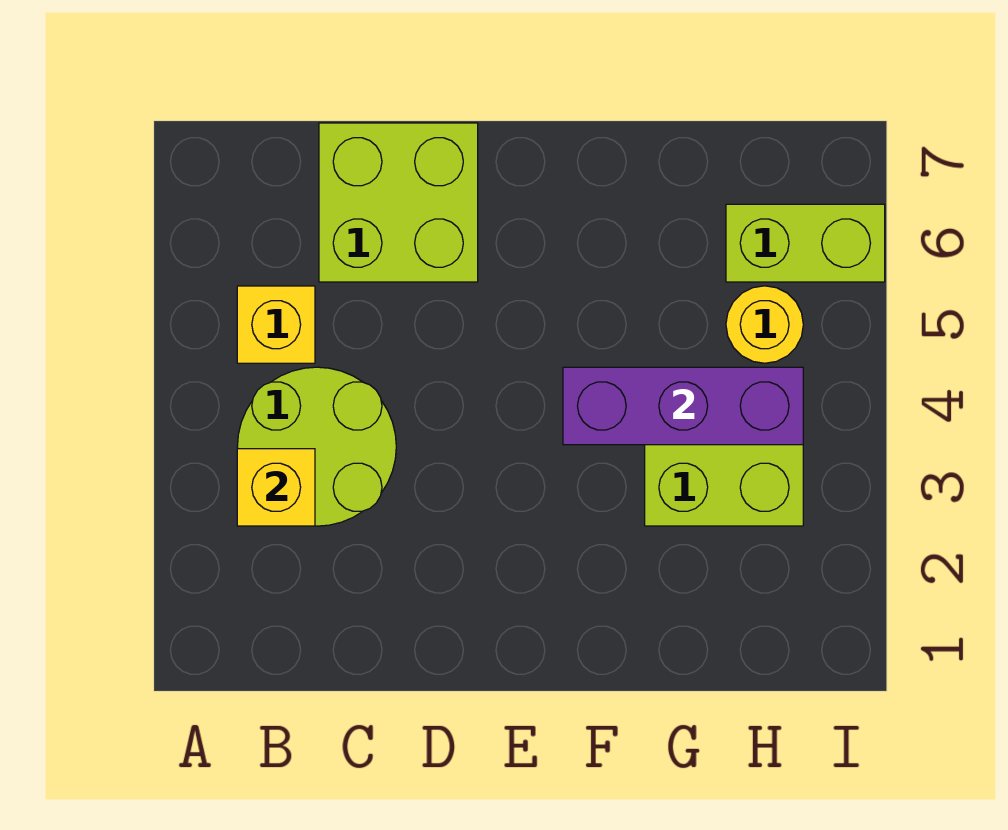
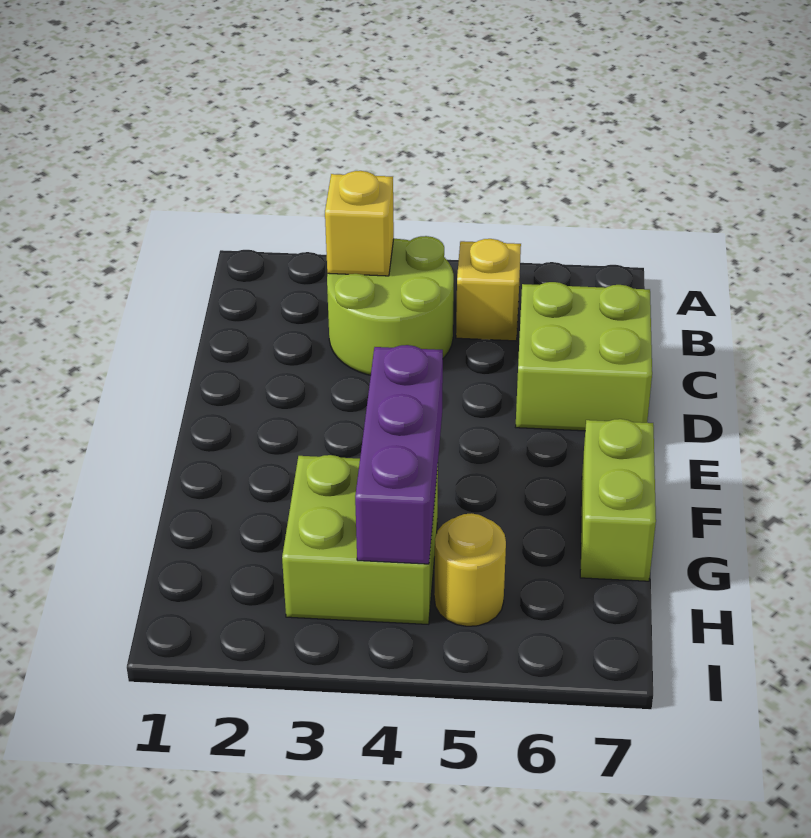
lime brick H6:I6 level 1 -> lime brick F7:G7 level 1

